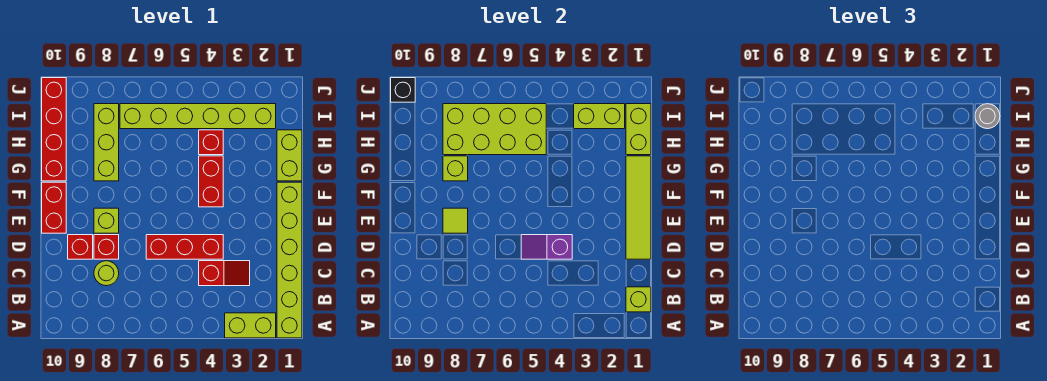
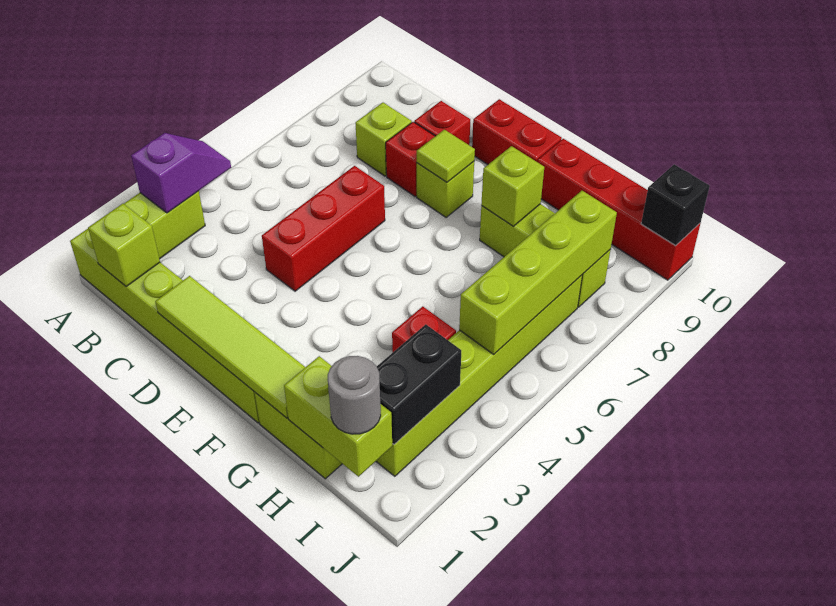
red slope C3:C4 level 1 top 4 -> none
lime round brick C8 level 1 -> lime brick C8 level 1
purple slope D4:D5 level 2 top 4 -> purple slope A3:A4 level 2 top 3
red brick F4:G4 level 1 -> none
lime brick H5:I8 level 2 -> lime brick I5:I8 level 2
lime brick I2:I3 level 2 -> black brick I2:I3 level 2

